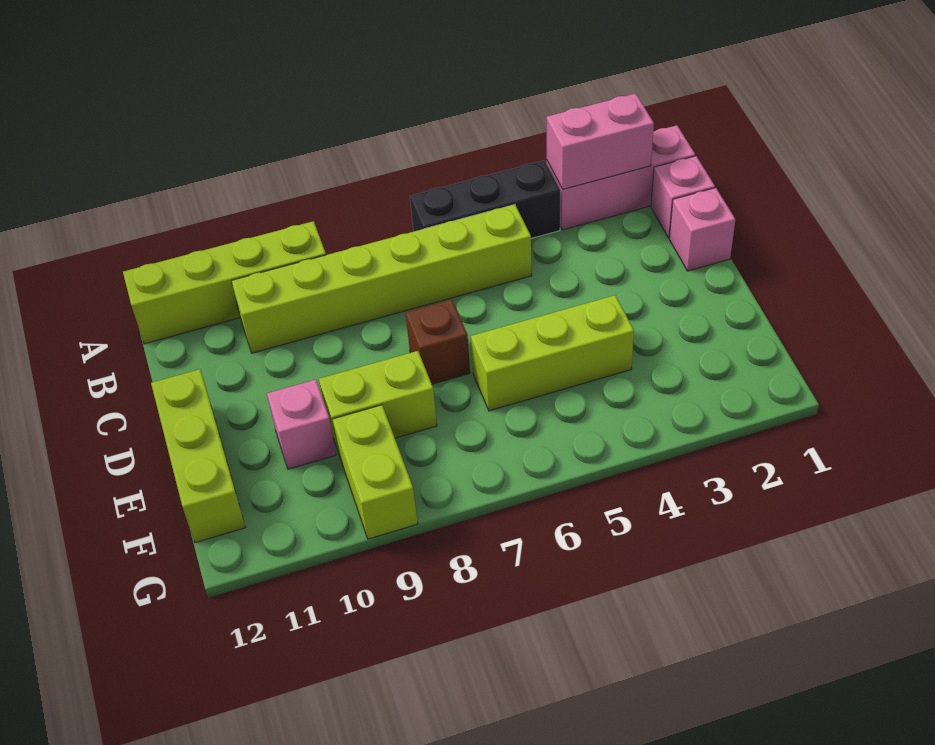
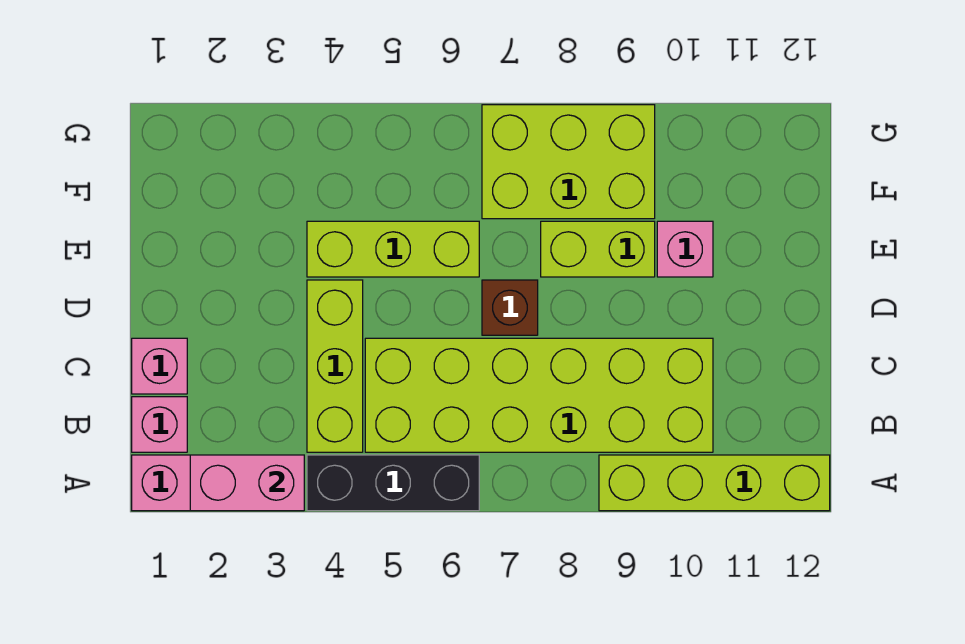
lime brick B5:B10 level 1 -> lime brick B5:C10 level 1
lime brick D12:F12 level 1 -> lime brick B4:D4 level 1
lime brick F9:G9 level 1 -> lime brick F7:G9 level 1

